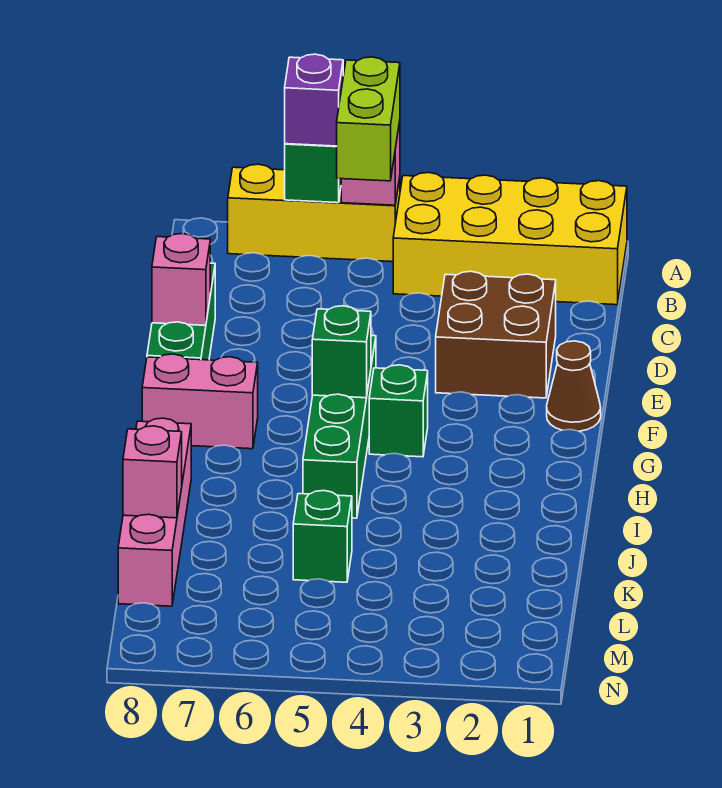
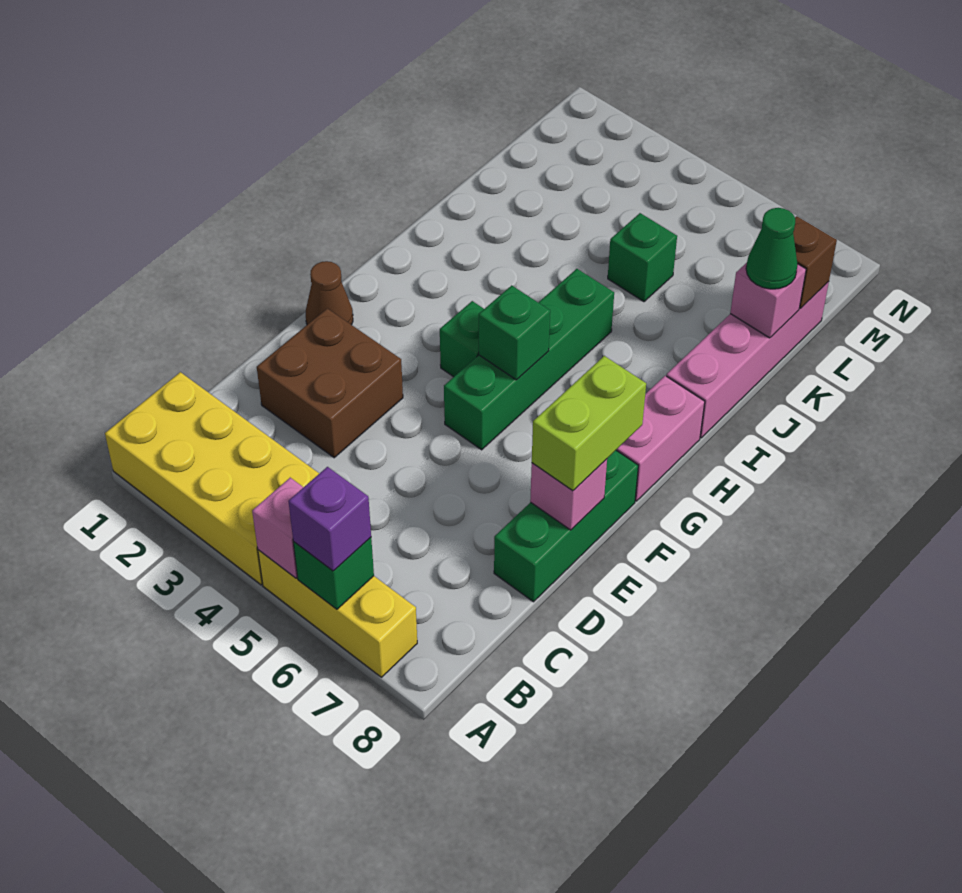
lime brick A5:B5 level 3 -> lime brick E8:F8 level 3
pink brick G7:G8 level 1 -> pink brick G8:H8 level 1
none -> green cone K8 level 3
none -> brown brick L8 level 2

